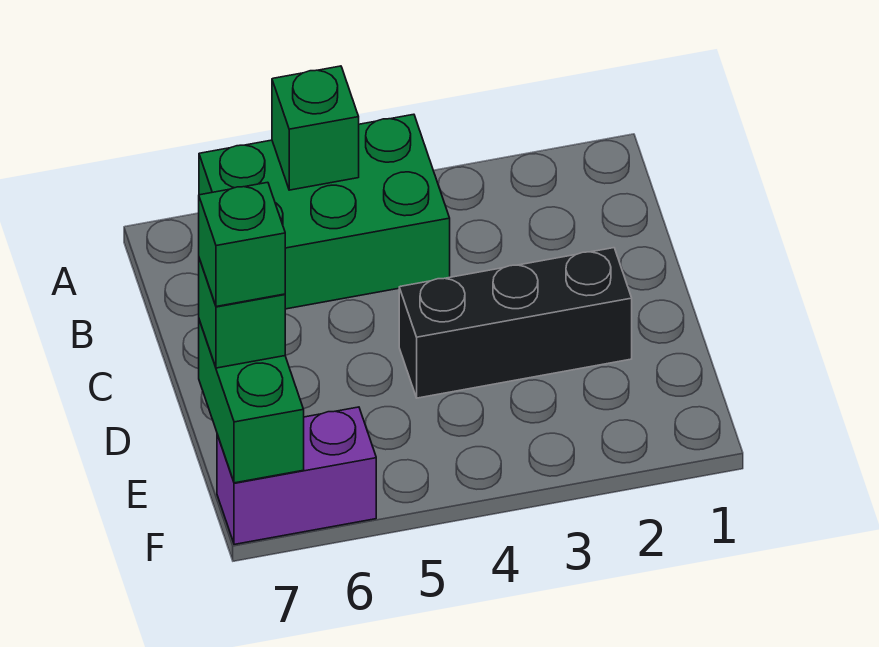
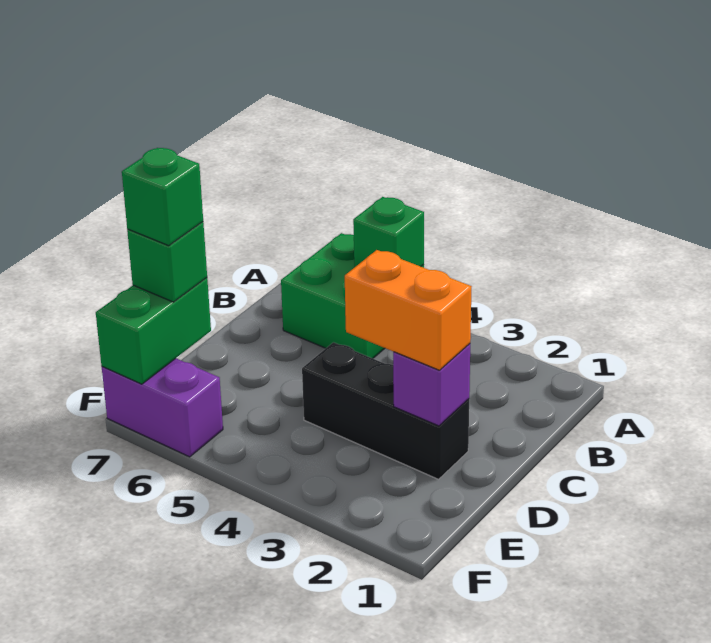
green brick A4:B6 level 1 -> green brick A5:B6 level 1
none -> purple brick D2 level 2
none -> orange brick D2:D3 level 3

